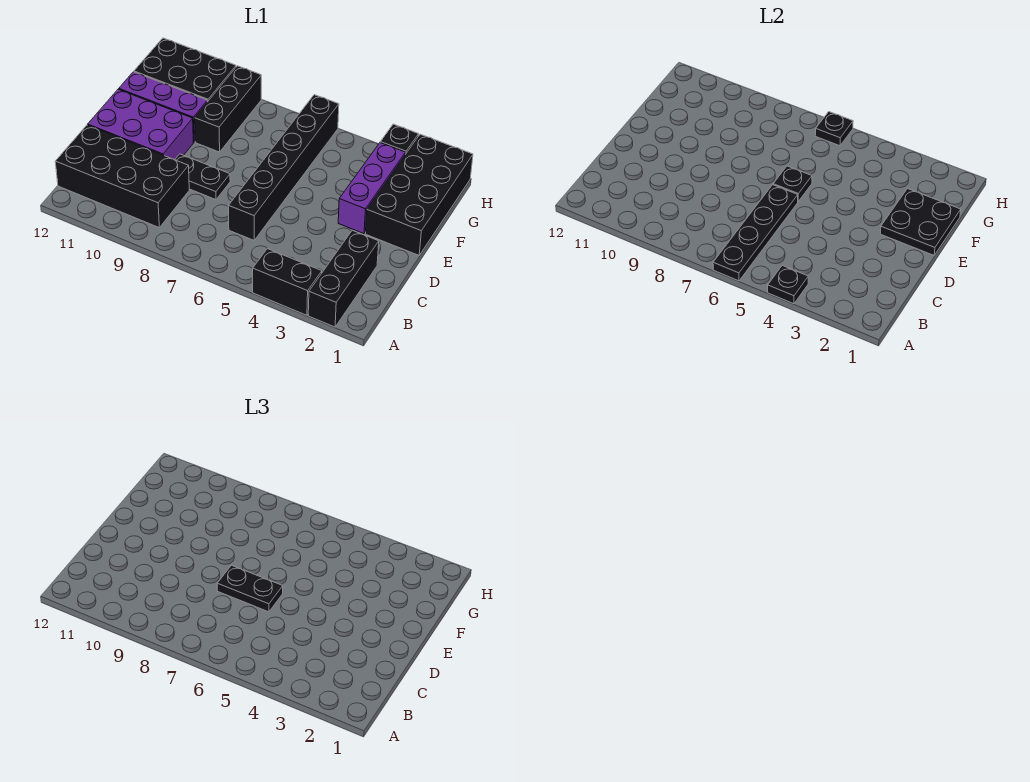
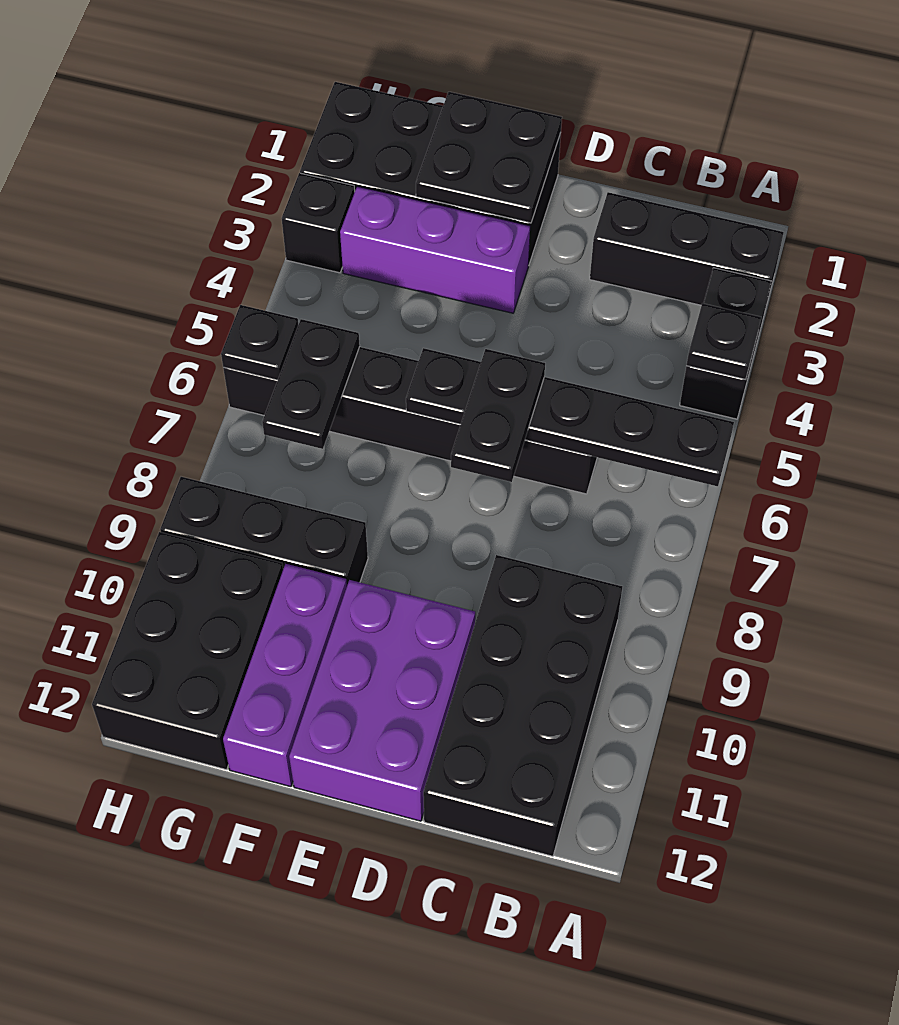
black plate D8:D9 level 1 -> black plate G6:G7 level 2

